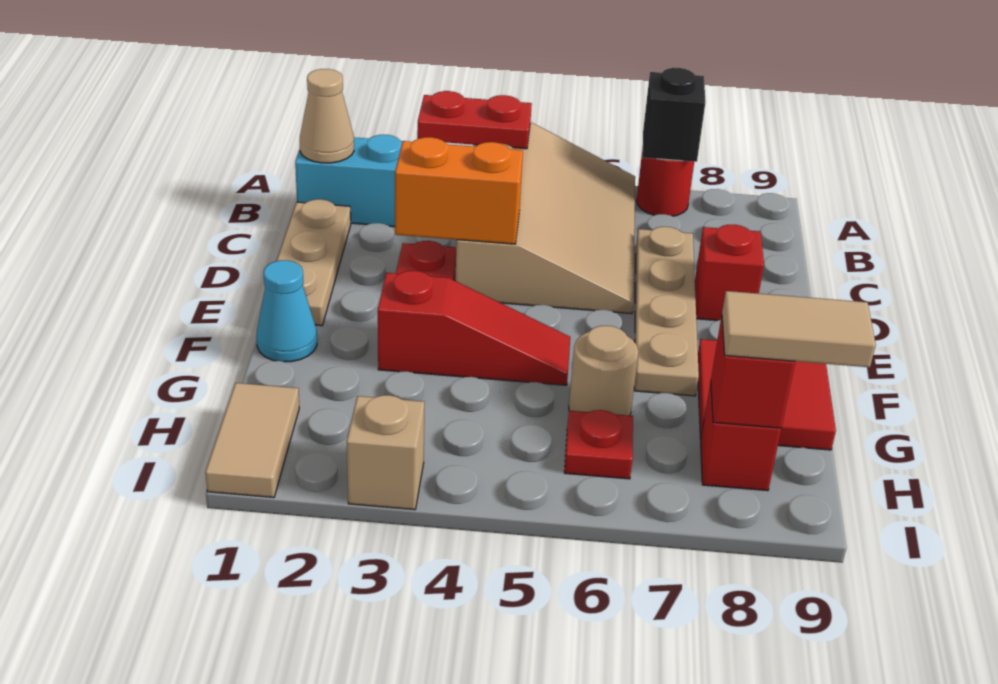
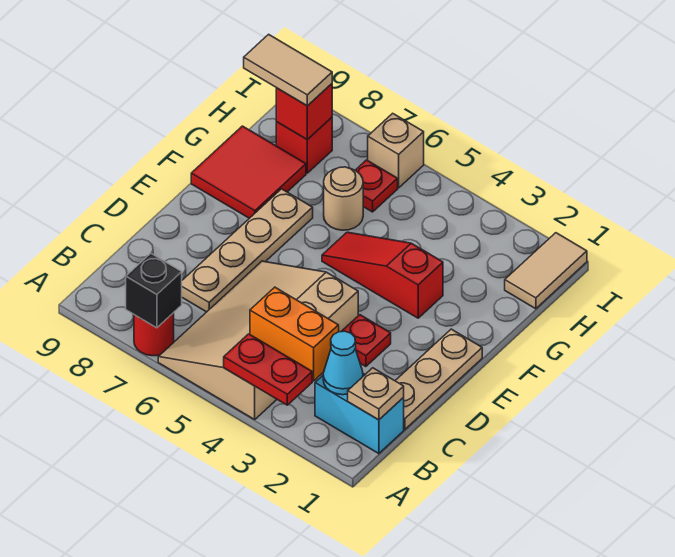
tan cone B1 level 2 -> tan plate B1 level 2
orange brick D3:D4 level 2 -> orange brick B3:B4 level 2
red brick D8 level 1 -> none
cyan cone F1 level 1 -> cyan cone B2 level 2
tan brick I3 level 1 -> tan brick I6 level 1

